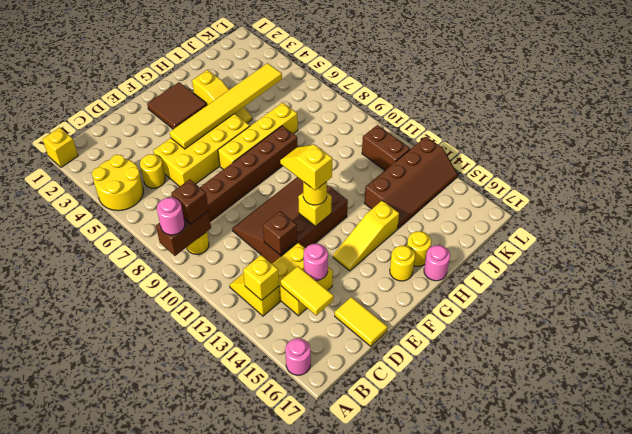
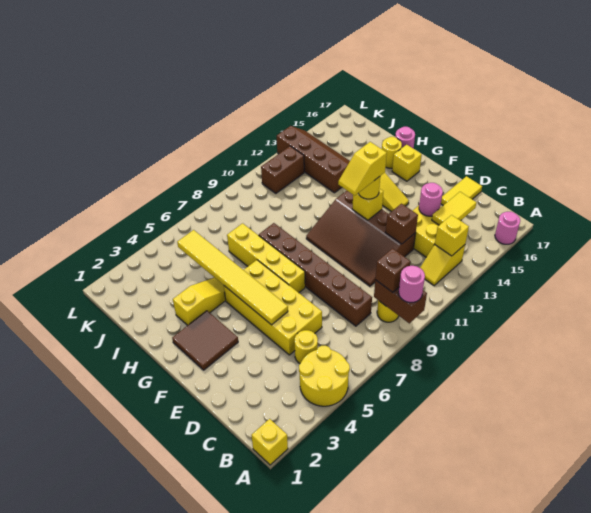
yellow round brick G16 level 1 -> yellow brick G16 level 1

